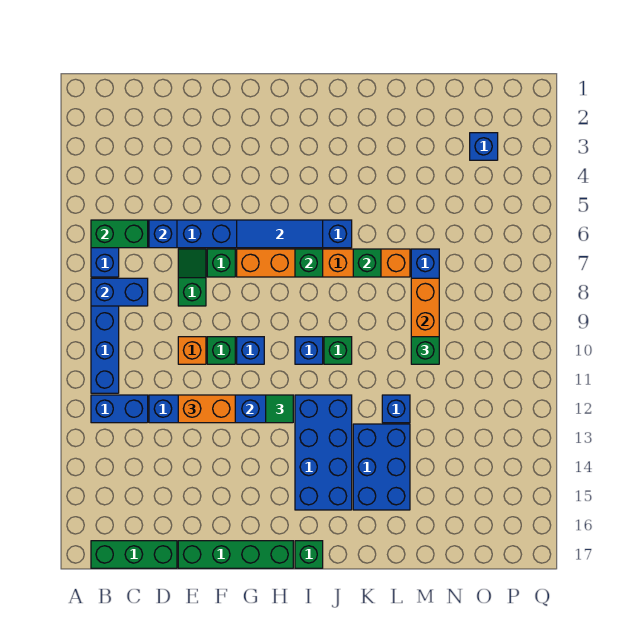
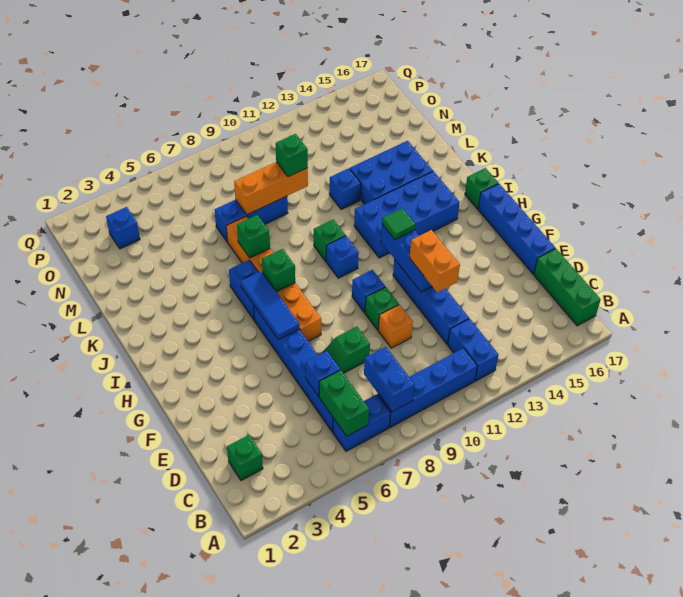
green brick E17:H17 level 1 -> blue brick E17:H17 level 1
green brick F7 level 1 -> green brick C2 level 1

